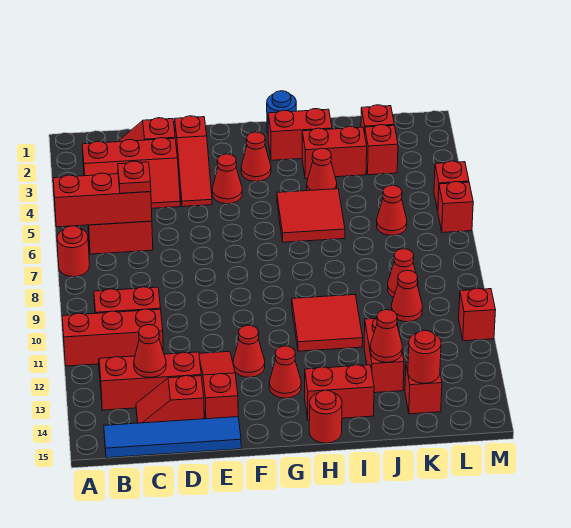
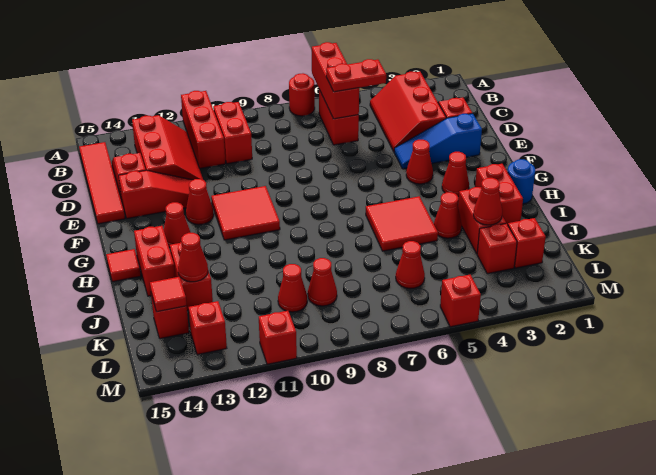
blue tile B15:E15 level 1 -> red tile B15:E15 level 1
red plate C6 level 3 -> red plate C5:C6 level 3
red cone C13 level 2 -> red cone J3 level 2
red slope E2:E4 level 1 top 2 -> blue slope E2:E4 level 1 top 2
red tile H10:I11 level 1 -> red tile F10:G11 level 1
red round brick H15 level 1 -> red tile H15 level 1
red brick J12:J13 level 1 -> red brick I13:J13 level 1
red round brick K14 level 2 -> red tile K14 level 2
red brick M6 level 1 -> red brick L13 level 1

